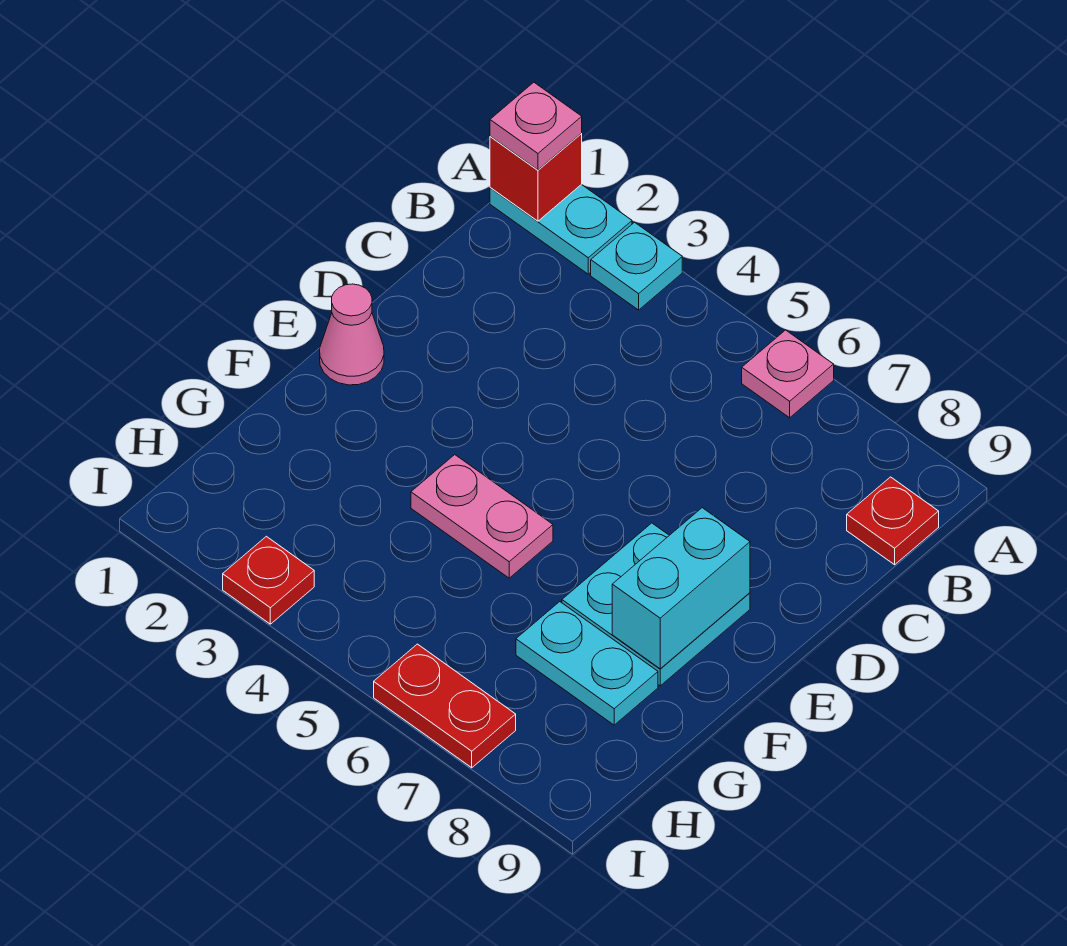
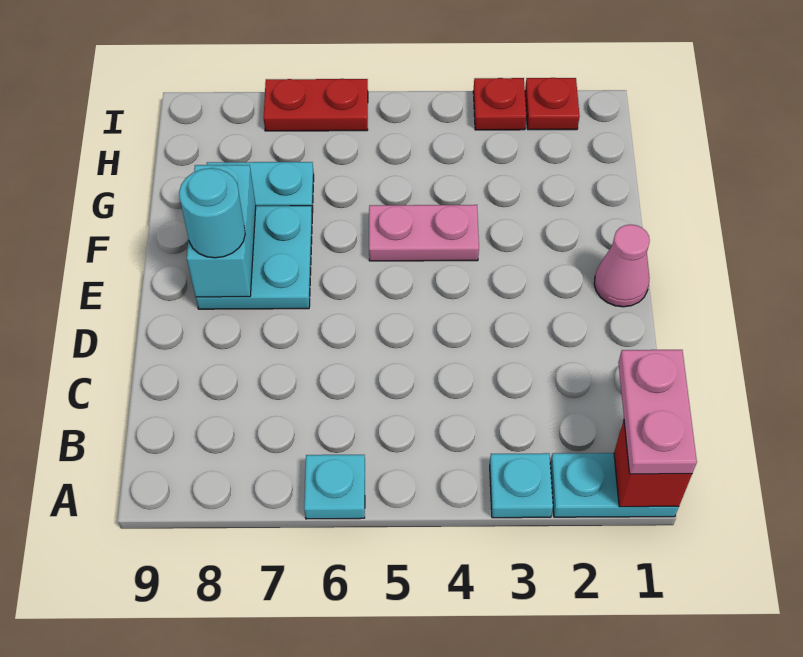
pink plate A1 level 3 -> pink plate A1:B1 level 3
pink plate A6 level 1 -> cyan plate A6 level 1
red plate B9 level 1 -> red plate I2 level 1
none -> cyan round brick E8 level 3

